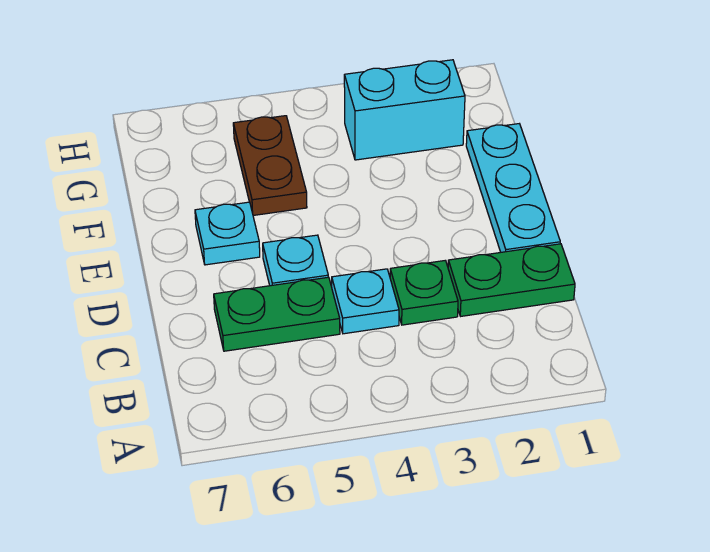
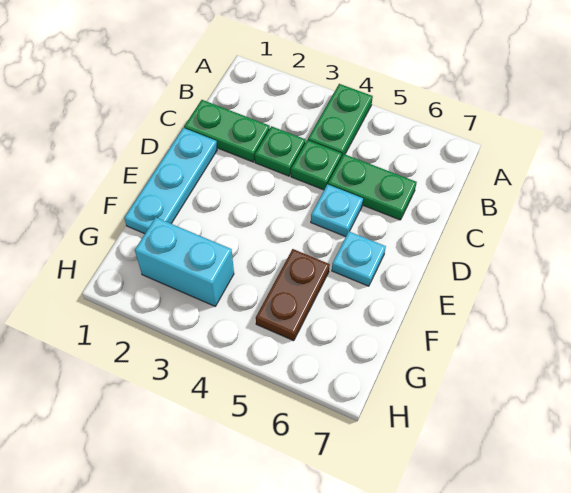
none -> green plate A4:B4 level 1
cyan plate C4 level 1 -> green plate C4 level 1

